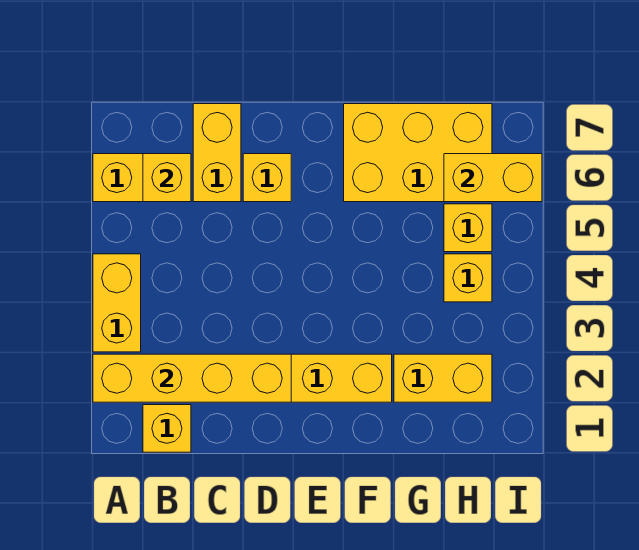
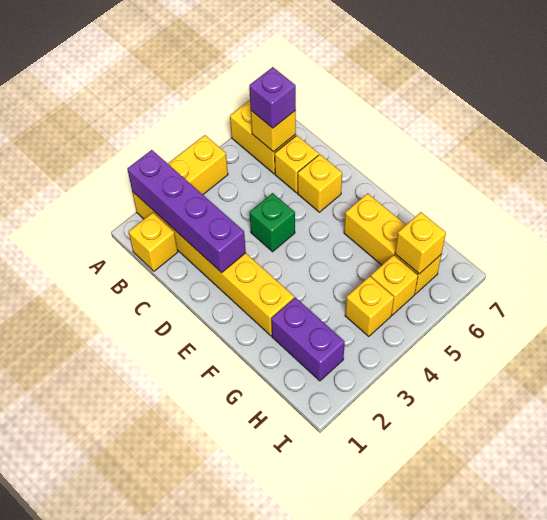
yellow brick A2:D2 level 2 -> purple brick A2:D2 level 2
none -> purple brick B6 level 3
yellow brick C6:C7 level 1 -> yellow brick C6 level 1
none -> green brick D4 level 1
yellow brick F6:H7 level 1 -> yellow brick F6:H6 level 1
yellow brick G2:H2 level 1 -> purple brick G2:H2 level 1
yellow brick H6:I6 level 2 -> yellow brick H6 level 2

